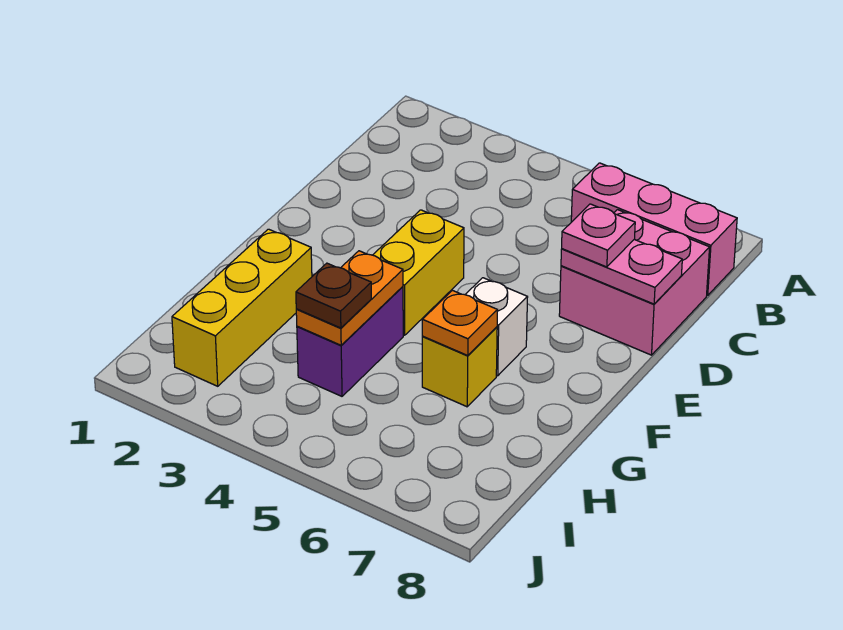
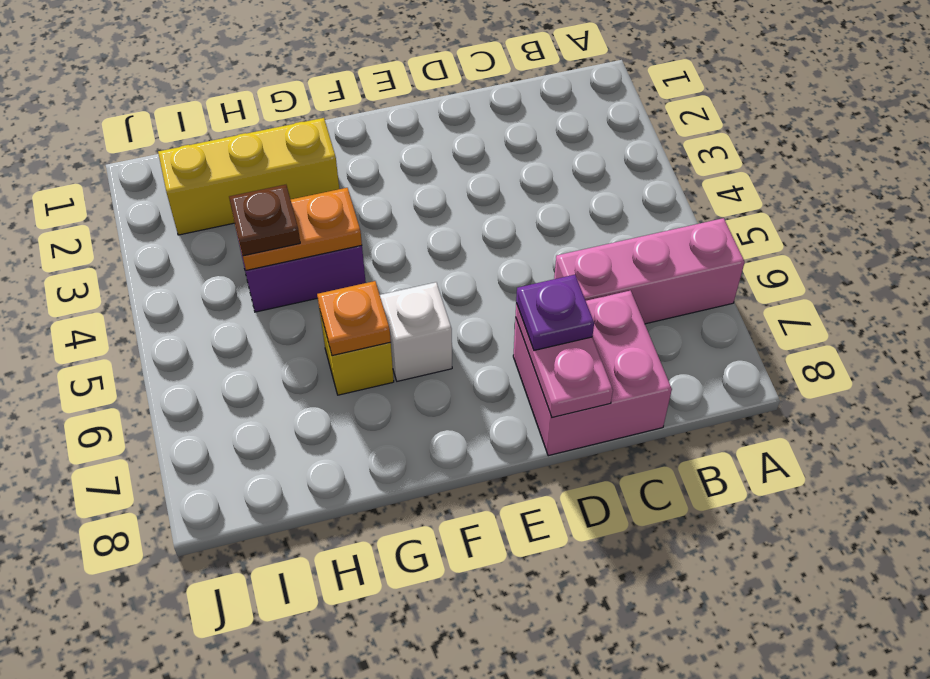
pink brick B6:B8 level 1 -> pink brick A6:C6 level 1
pink plate D7 level 3 -> purple plate D7 level 3
yellow brick E4:F4 level 1 -> none

